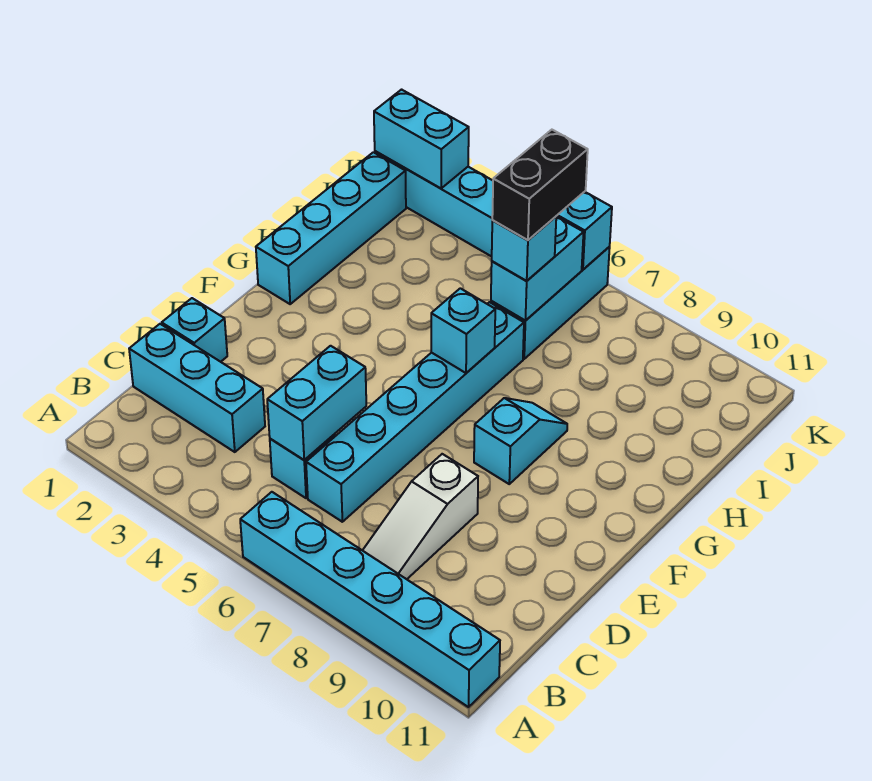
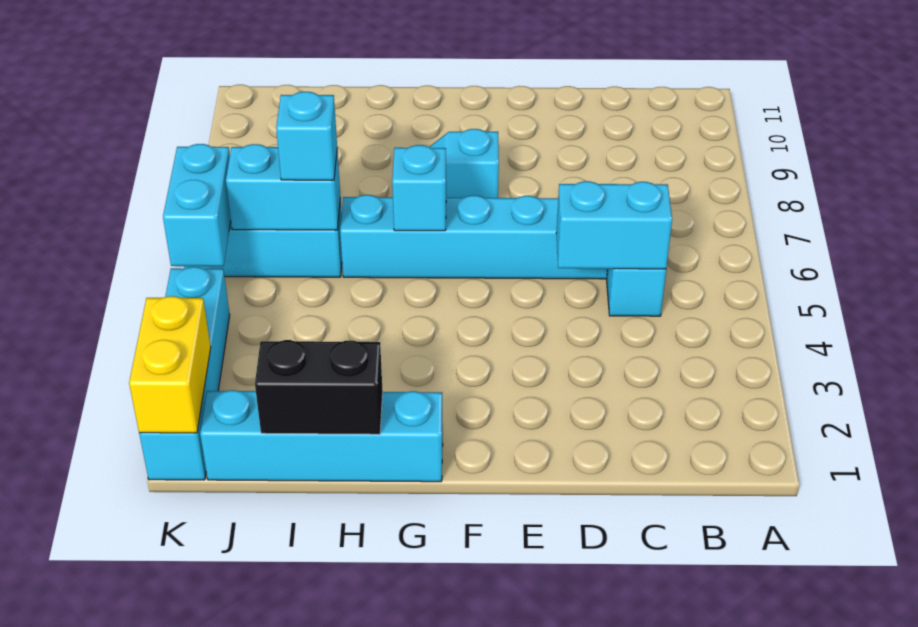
cyan brick A6:A11 level 1 -> none
white slope B8:D8 level 1 top D -> none
cyan brick C1:C3 level 1 -> none
cyan brick D1 level 1 -> none
black brick I6:J6 level 4 -> black brick H1:I1 level 2
cyan brick K1:K2 level 2 -> yellow brick K1:K2 level 2

